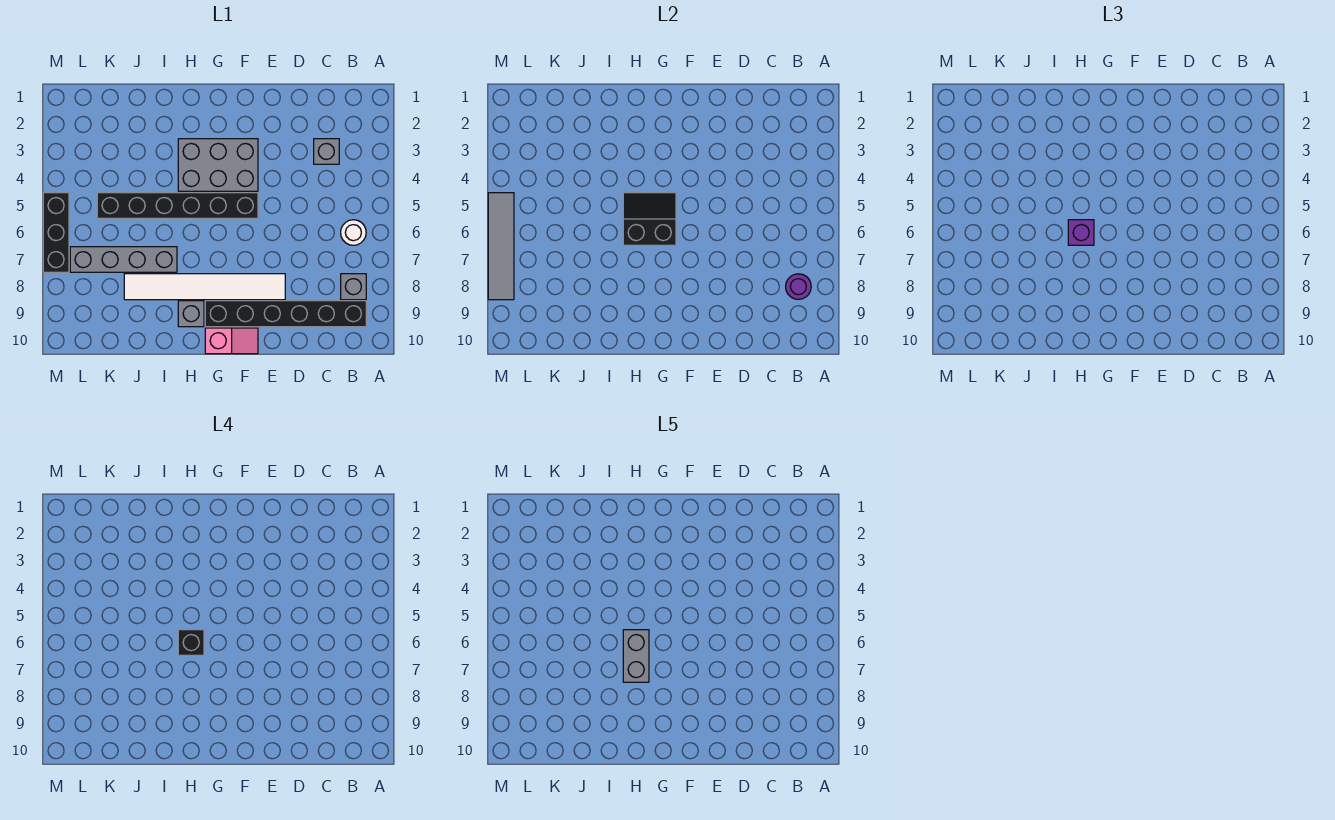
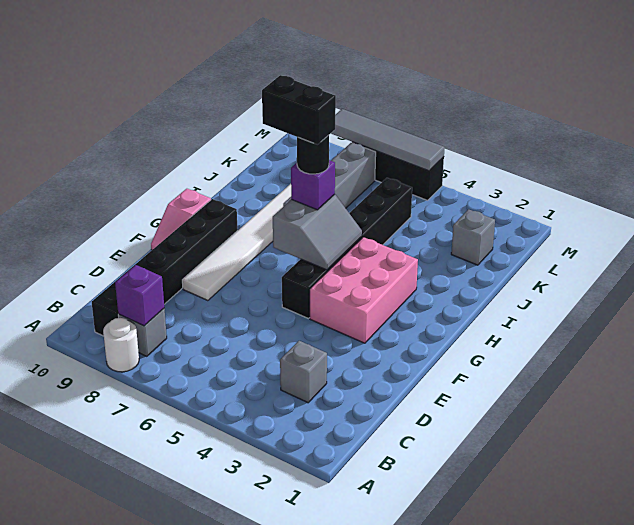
white round brick B6 level 1 -> white round brick A8 level 1
purple round brick B8 level 2 -> purple brick B8 level 2
grey brick F3:H4 level 1 -> pink brick F3:H4 level 1
black slope G5:H6 level 2 top 6 -> grey slope G5:H6 level 2 top 6
black brick H6 level 4 -> black round brick H6 level 4
grey brick H6:H7 level 5 -> black brick H6:H7 level 5
grey brick H9 level 1 -> grey brick K2 level 1

